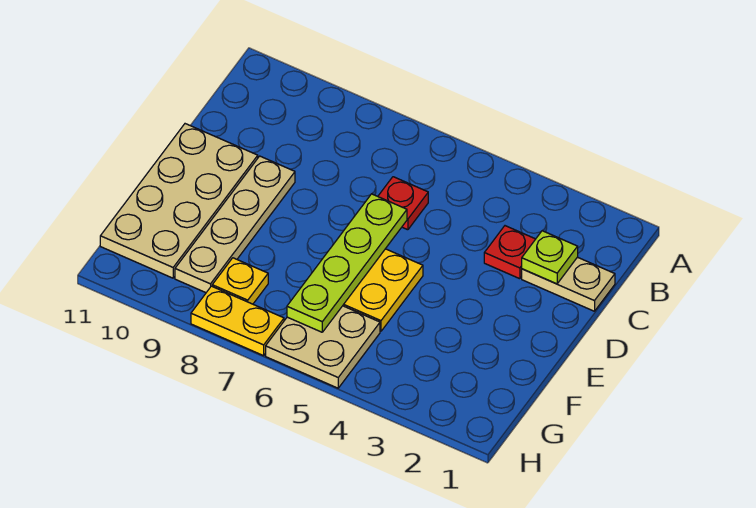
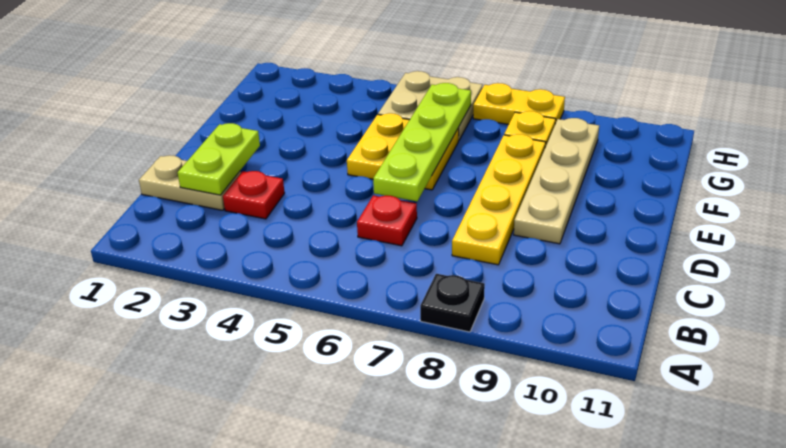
none -> black plate A8 level 1
lime plate C2 level 2 -> lime plate C2:D2 level 2
none -> yellow plate C8:F8 level 1
tan plate D10:G11 level 1 -> none

